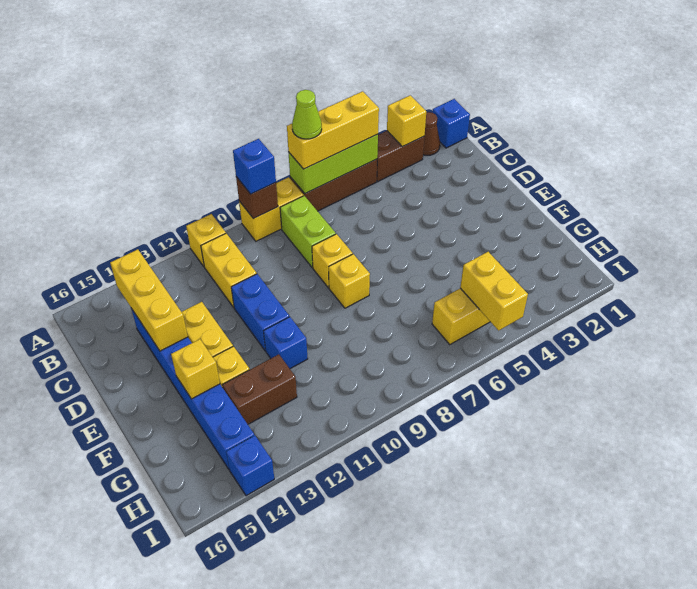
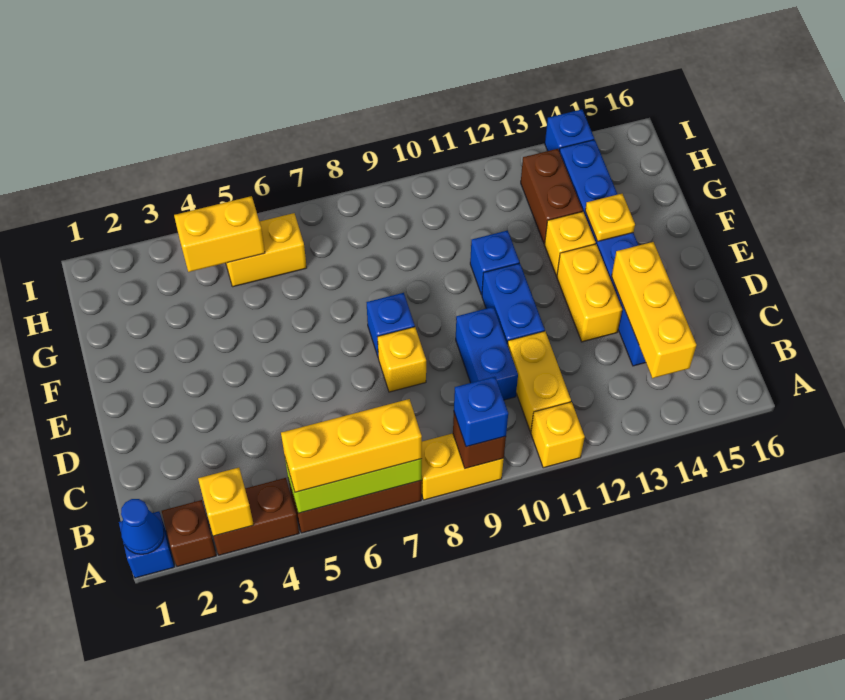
none -> blue cone A1 level 2
brown cone A2 level 1 -> brown brick A2 level 1
lime cone A7 level 4 -> none
lime brick B8:C8 level 1 -> none
none -> blue brick C10:D10 level 1
yellow brick E8 level 1 -> blue brick E8 level 1
yellow brick F14 level 2 -> yellow plate F14 level 2
brown brick G12:G13 level 1 -> brown brick G13:H13 level 1
yellow brick H5:I5 level 2 -> yellow brick H4:H5 level 2

